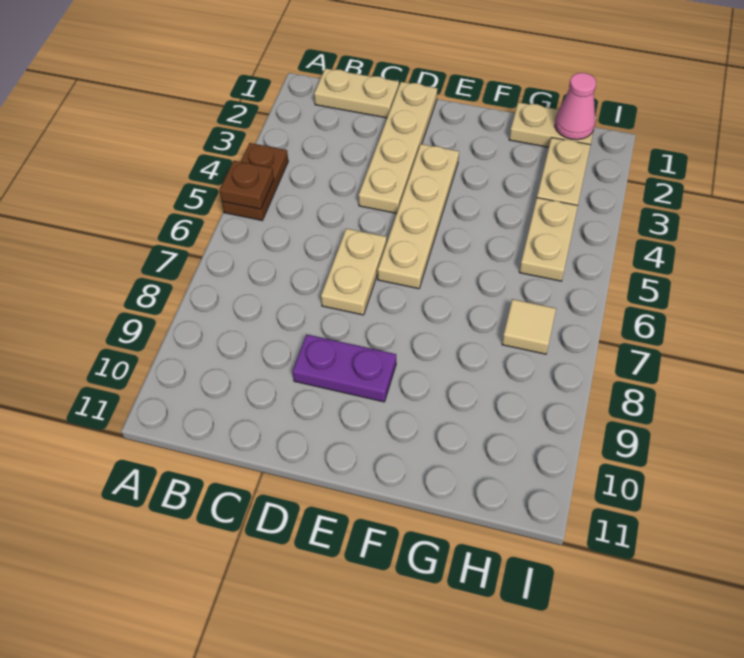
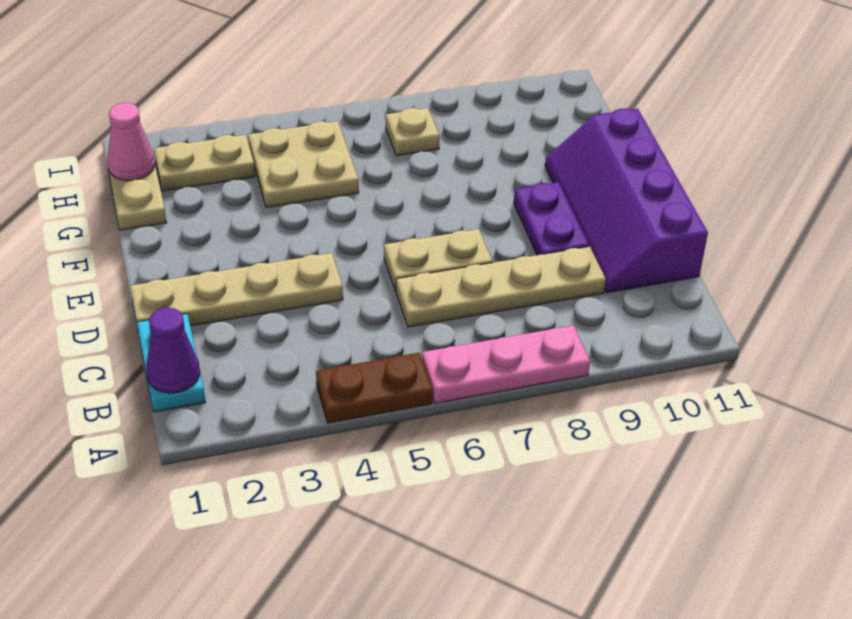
brown plate A5 level 2 -> none
none -> pink plate A6:A8 level 1
tan plate B1:C1 level 1 -> cyan plate B1:C1 level 1
none -> purple cone B1 level 2
none -> purple slope C10:F11 level 1 top 11
tan plate E3:E6 level 1 -> tan plate C6:C9 level 1
tan plate H4:H5 level 1 -> tan plate G4:H5 level 1
tan tile H7 level 1 -> tan plate H7 level 1

